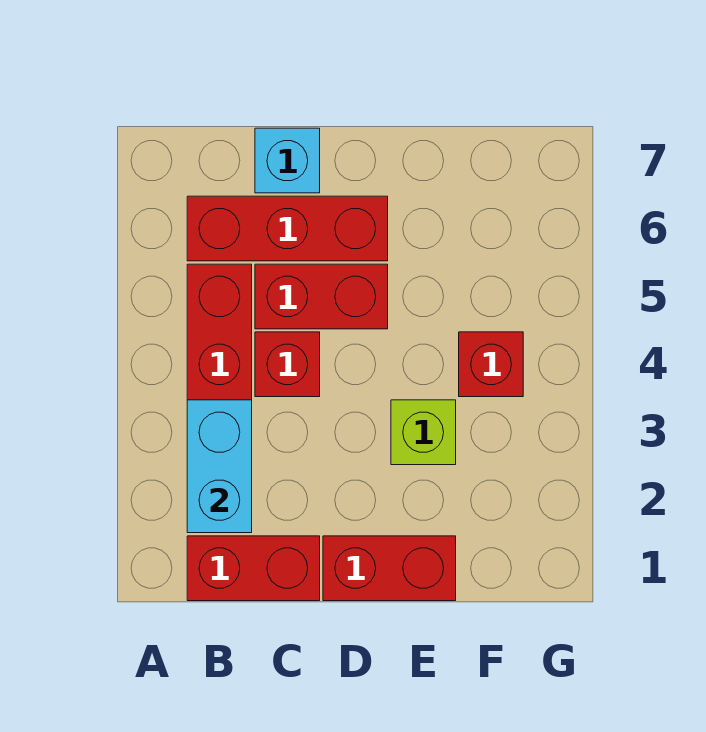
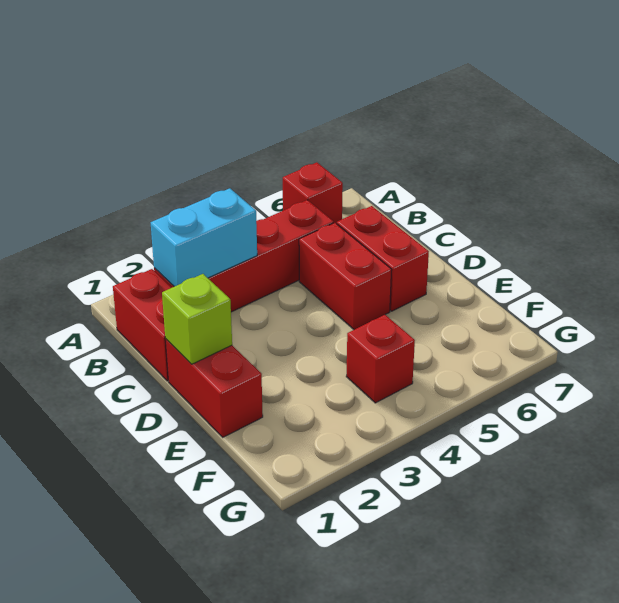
red brick B6:D6 level 1 -> red brick C6:D6 level 1
red brick C4 level 1 -> red brick A6 level 1
cyan brick C7 level 1 -> none
lime brick E3 level 1 -> lime brick D1 level 2

